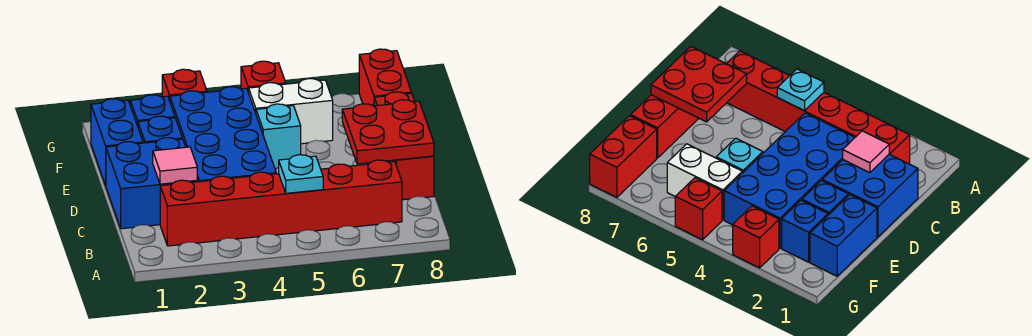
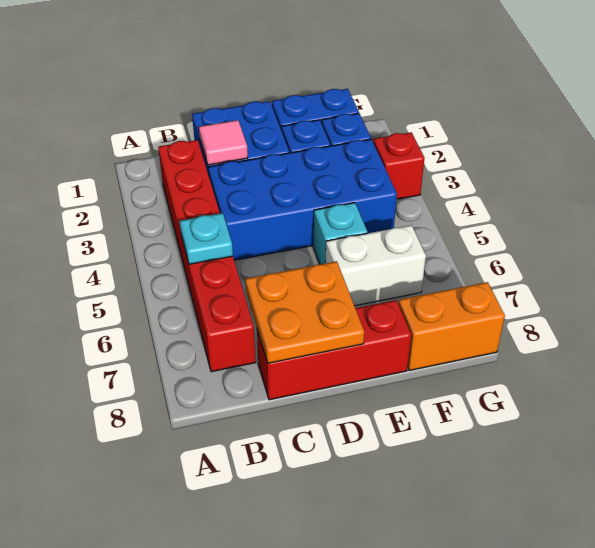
red plate C7:D8 level 2 -> orange plate C7:D8 level 2
white brick F5:F6 level 1 -> white brick E6:F6 level 1
red brick F8:G8 level 1 -> orange brick F8:G8 level 1
red brick G5 level 1 -> none

